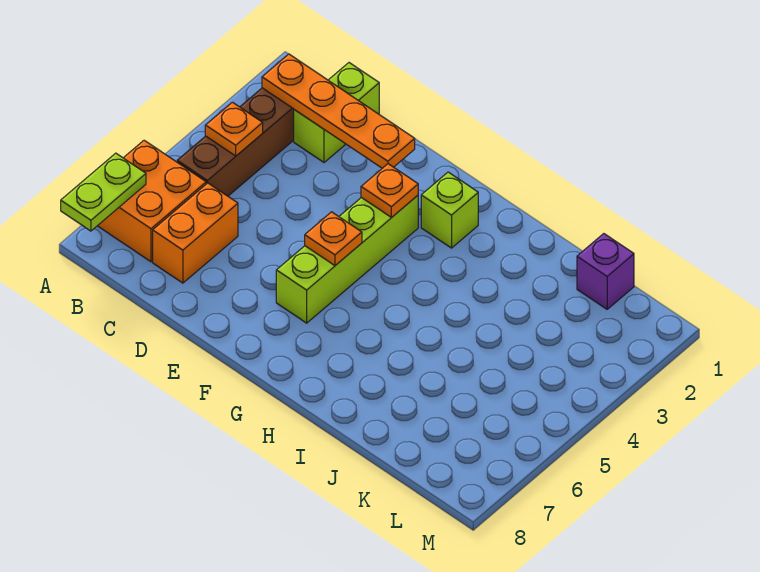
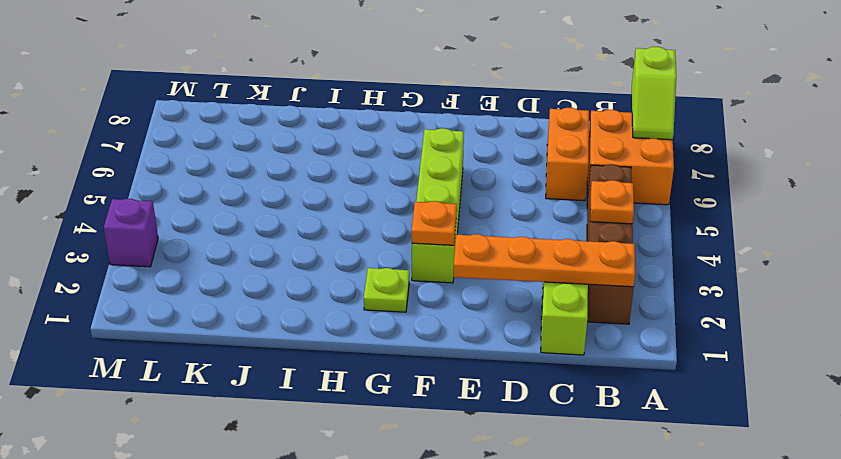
lime plate A7:A8 level 2 -> lime slope A7:A8 level 2 top 8
orange plate F5 level 2 -> none
lime brick G2 level 1 -> lime plate G2 level 1
purple brick K1 level 1 -> purple brick M3 level 1

